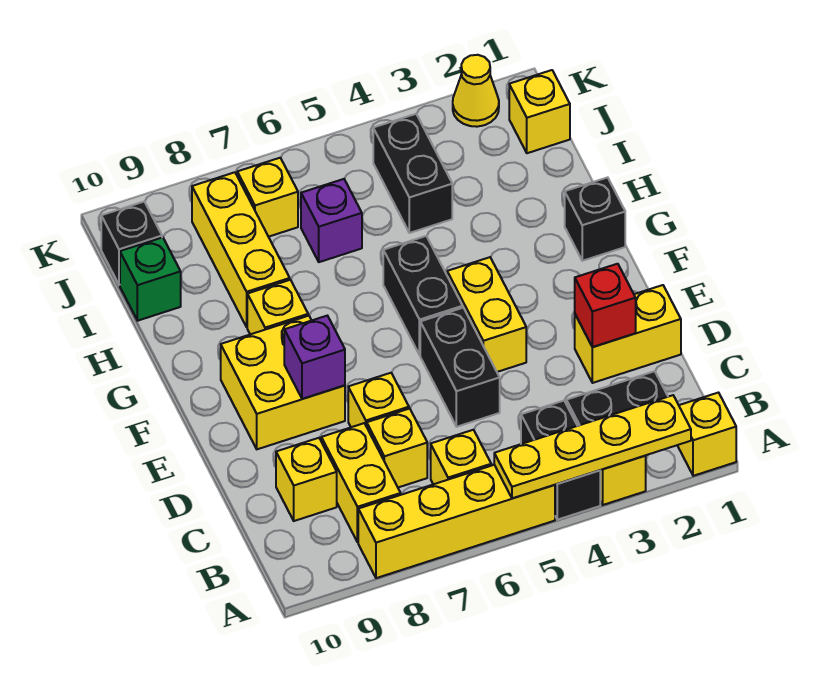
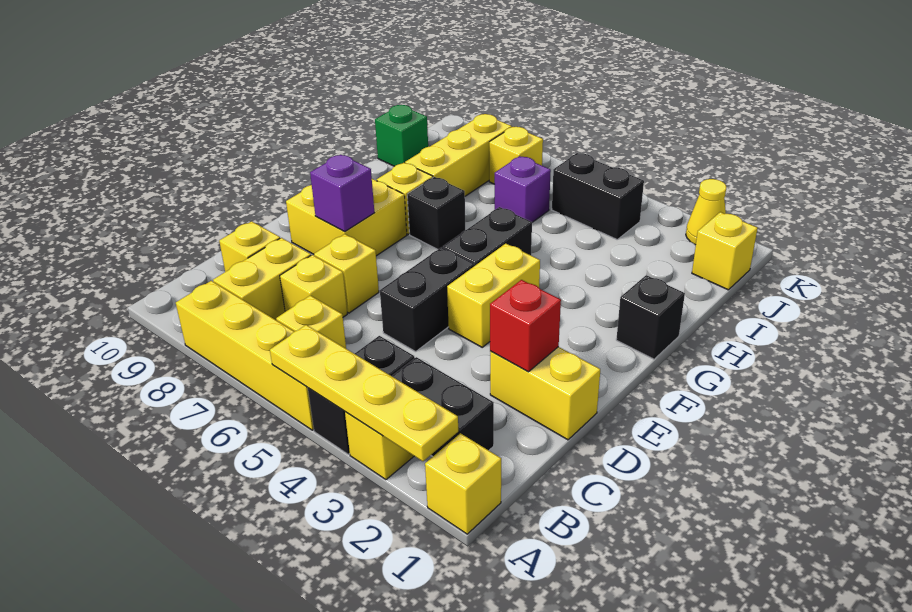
black brick I4:J4 level 1 -> black brick J4:J5 level 1
black brick J10 level 1 -> black brick G7 level 1

